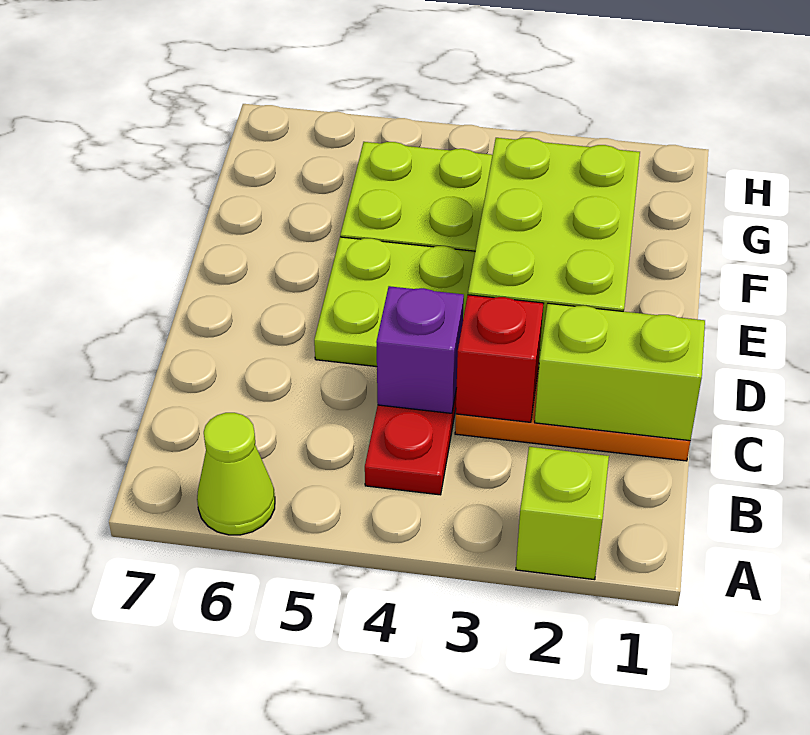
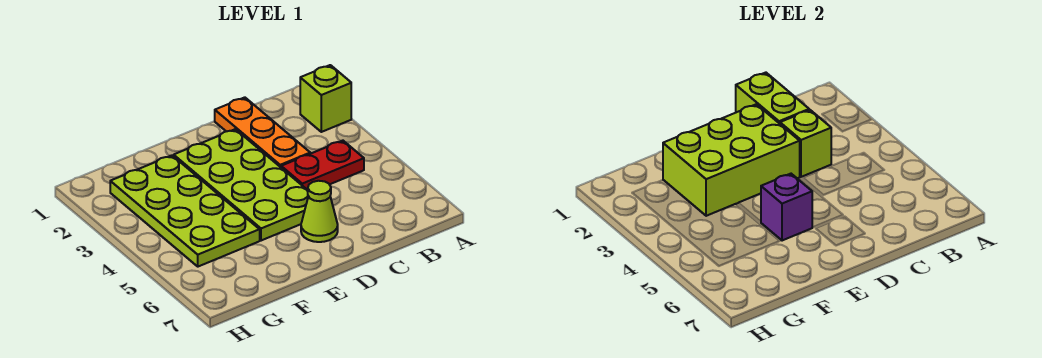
lime cone A6 level 1 -> lime cone D6 level 1
red brick C3 level 2 -> lime brick C3 level 2
purple brick C4 level 2 -> purple brick E5 level 2

